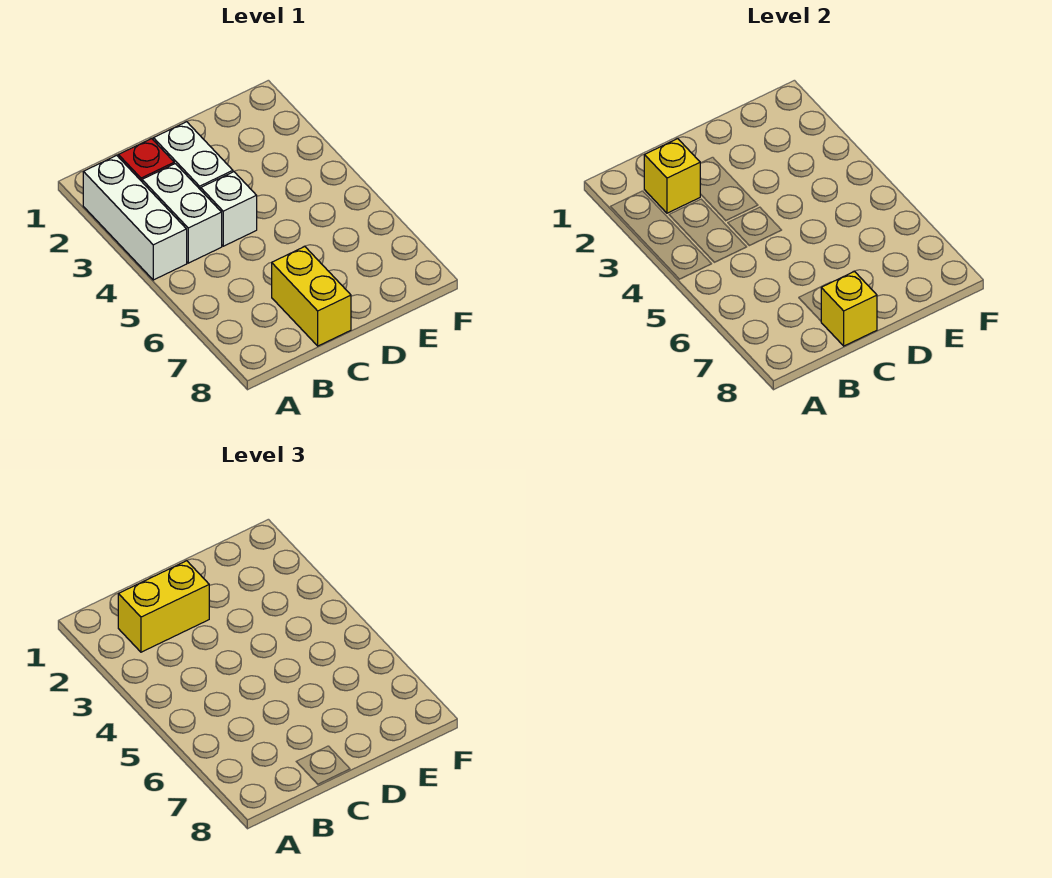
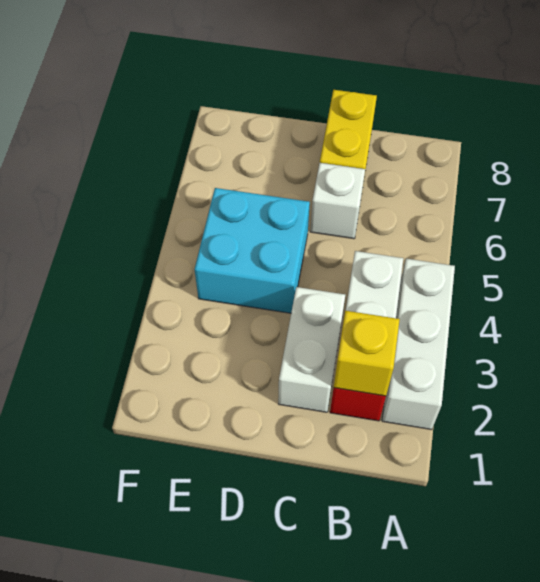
yellow brick B2:C2 level 3 -> none
white brick C4 level 1 -> white brick C6 level 1
yellow brick C8 level 2 -> none
none -> cyan brick D4:E5 level 1

